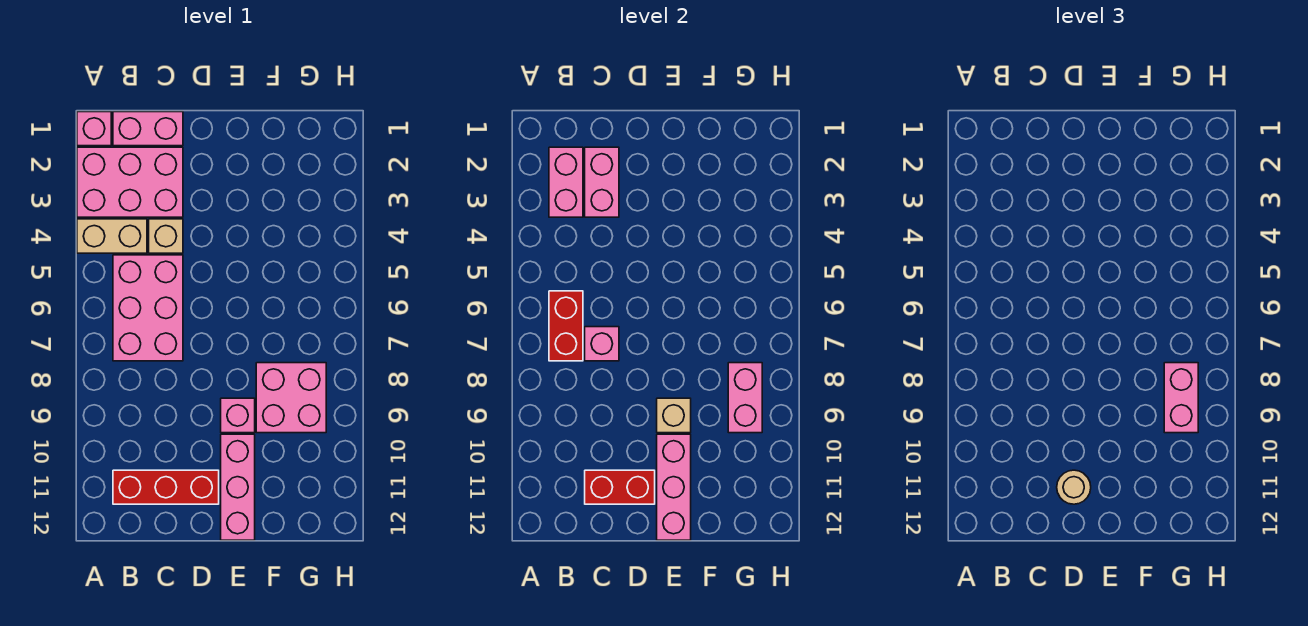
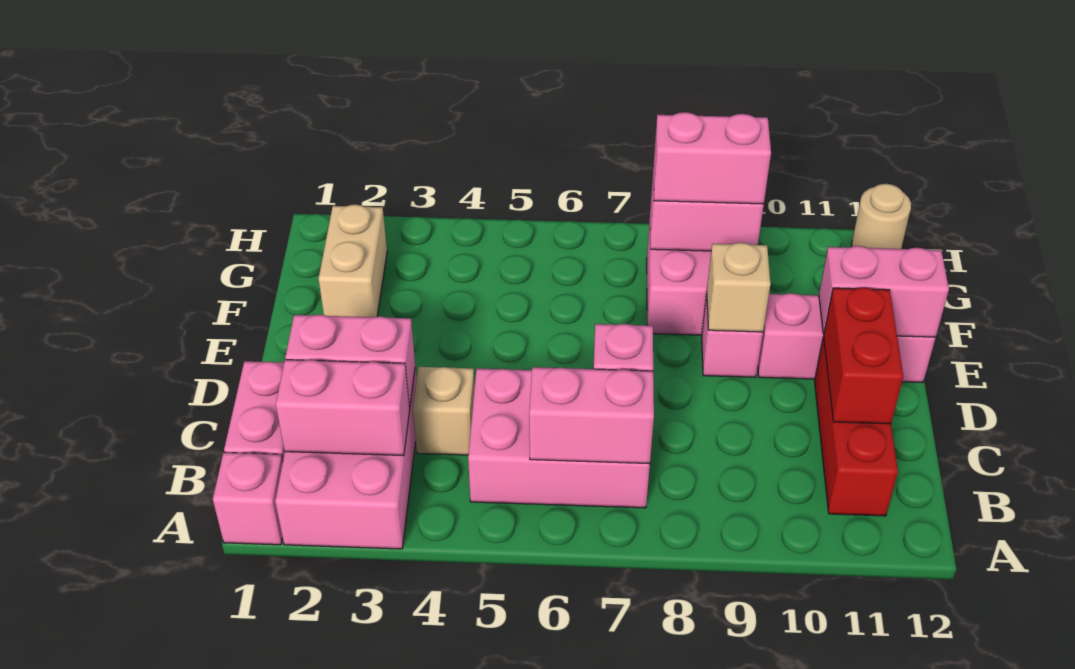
tan brick A4:B4 level 1 -> tan brick F2:G2 level 1
red brick B6:B7 level 2 -> pink brick B6:B7 level 2
tan round brick D11 level 3 -> tan round brick H12 level 1
pink brick E10:E12 level 2 -> pink brick E11:E12 level 2

